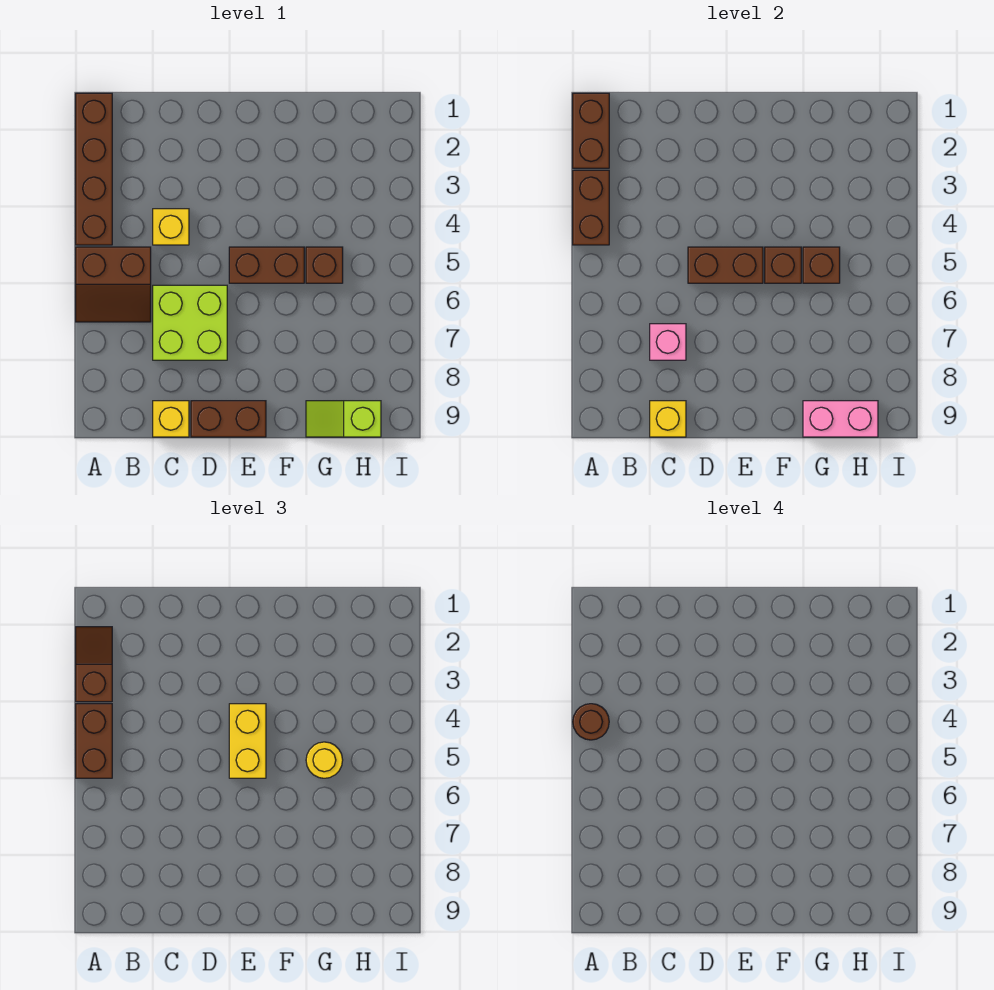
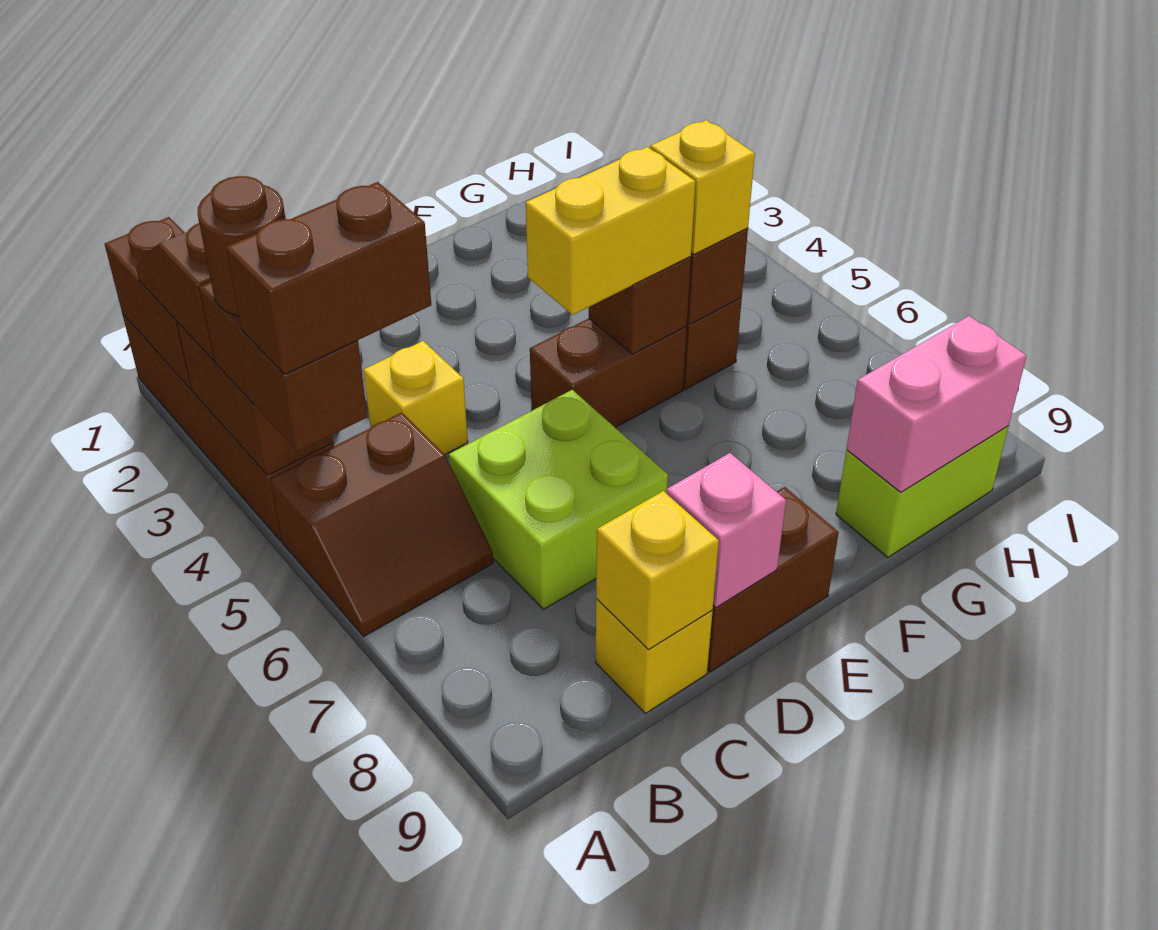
pink brick C7 level 2 -> pink brick D9 level 2
brown brick D5:E5 level 2 -> brown brick A5:B5 level 4
yellow brick E4:E5 level 3 -> yellow brick E5:F5 level 3
yellow round brick G5 level 3 -> yellow brick G5 level 3
lime slope G9:H9 level 1 top H -> lime brick G9:H9 level 1

